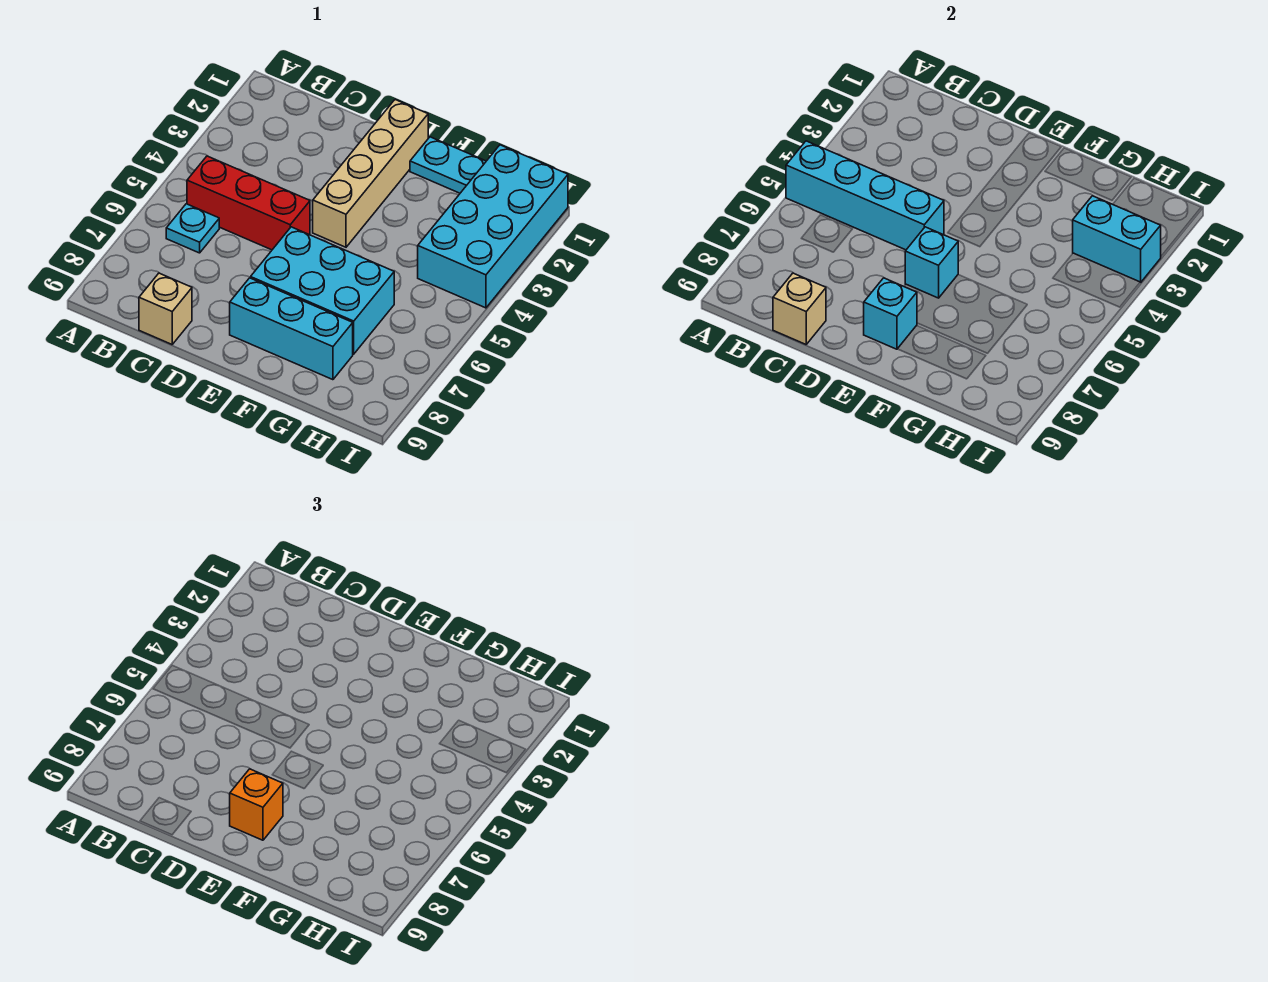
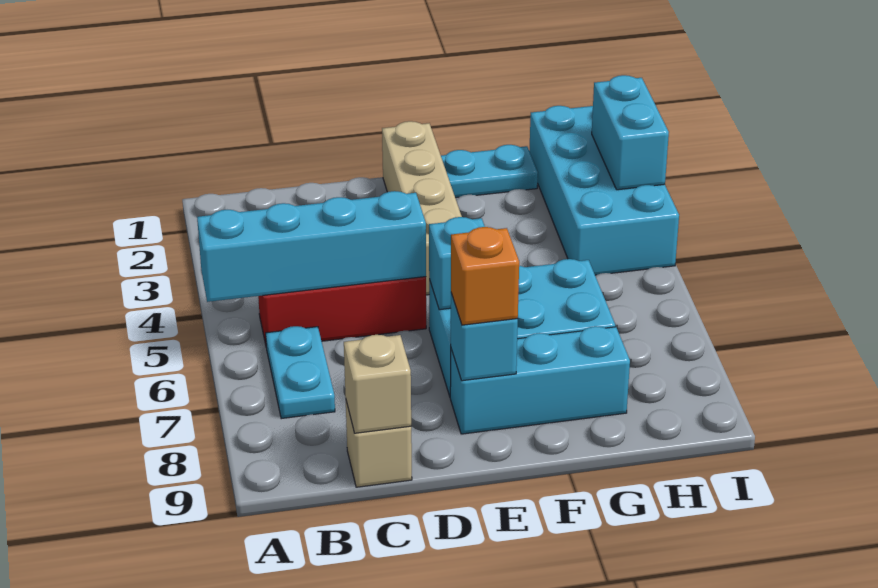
cyan plate B6 level 1 -> cyan plate B6:B7 level 1
cyan brick H3:I3 level 2 -> cyan brick I2:I3 level 2

